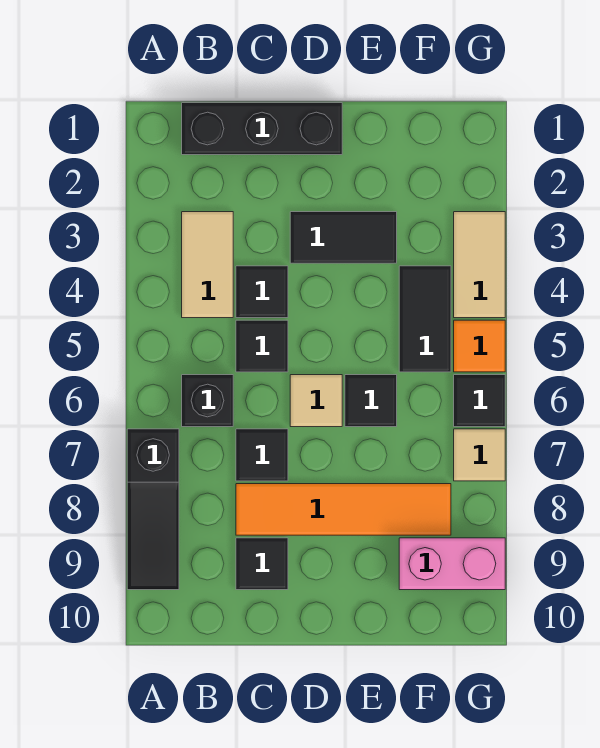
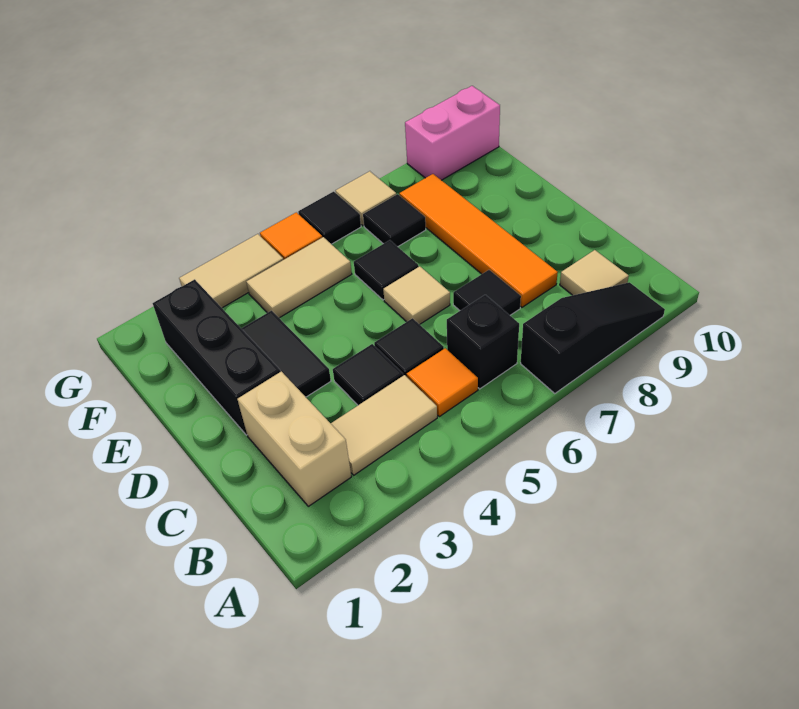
black brick B1:D1 level 1 -> black brick D2:F2 level 1
none -> tan brick B2:C2 level 1
none -> orange tile B5 level 1
none -> tan tile B9 level 1
black tile C9 level 1 -> black tile F7 level 1
black tile F4:F5 level 1 -> tan tile F4:F5 level 1
pink brick F9:G9 level 1 -> pink brick G9:G10 level 1

